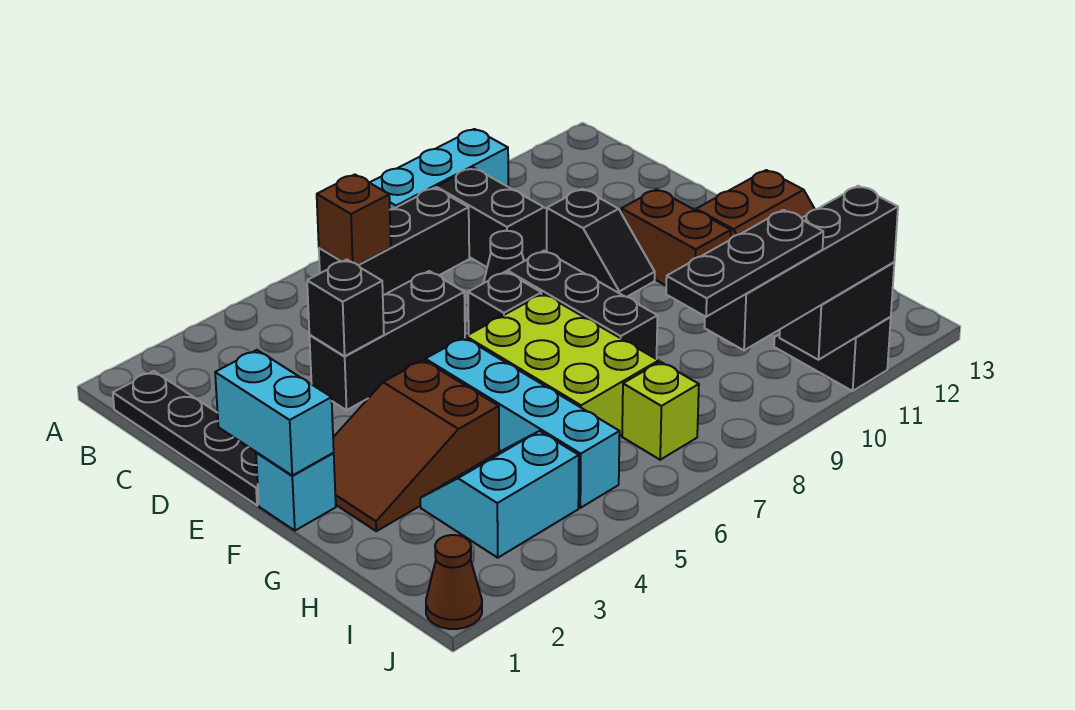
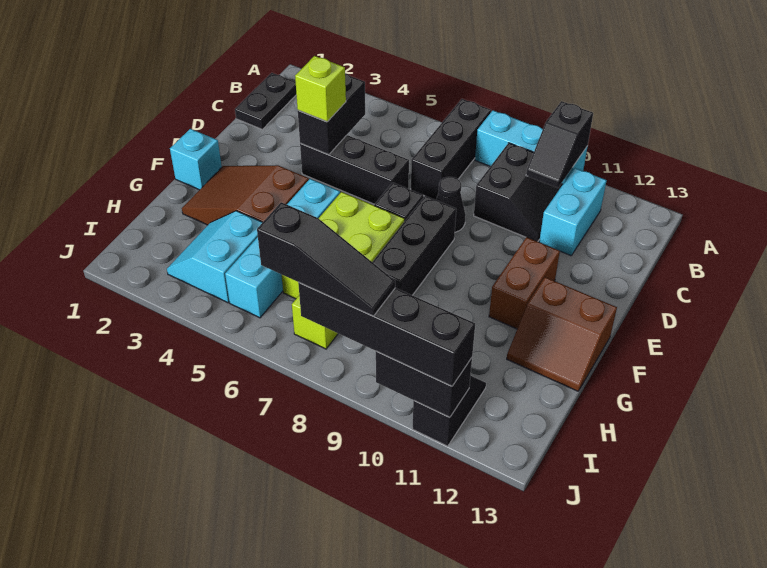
black plate B1:E1 level 1 -> black plate B1:C1 level 1
black brick B6:B8 level 1 -> black brick A7:C7 level 1
brown brick B6 level 2 -> none
black brick D4 level 2 -> black brick C4:D4 level 2
none -> lime brick D4 level 3
black slope D10:E10 level 1 top D -> black slope A10:B10 level 2 top A
cyan brick E1:F1 level 2 -> cyan brick B11:C11 level 1
cyan slope H3:I4 level 1 top I -> cyan slope H3:I4 level 1 top 4
brown cone J1 level 1 -> none
black plate J7:J9 level 4 -> black slope J7:J9 level 4 top 7

